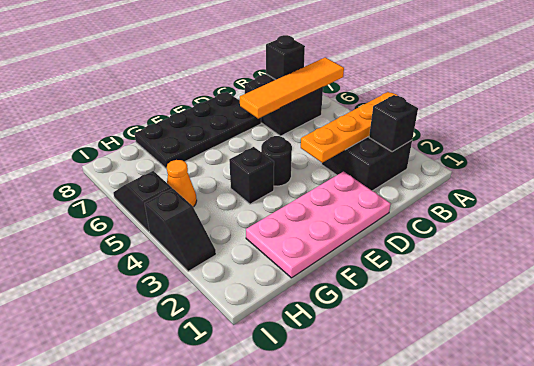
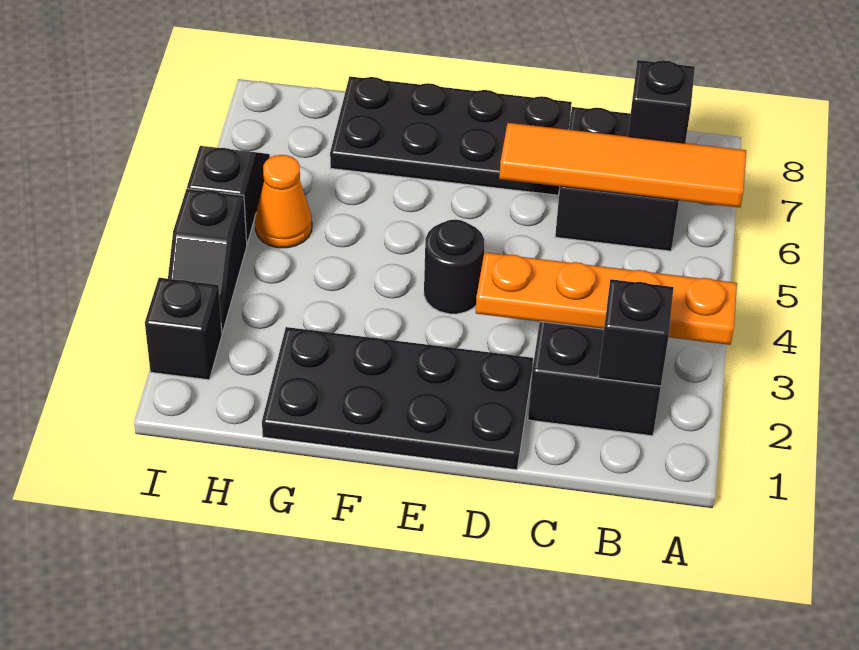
pink plate D1:G2 level 1 -> black plate D1:G2 level 1
black brick F4 level 1 -> black brick I2 level 1

